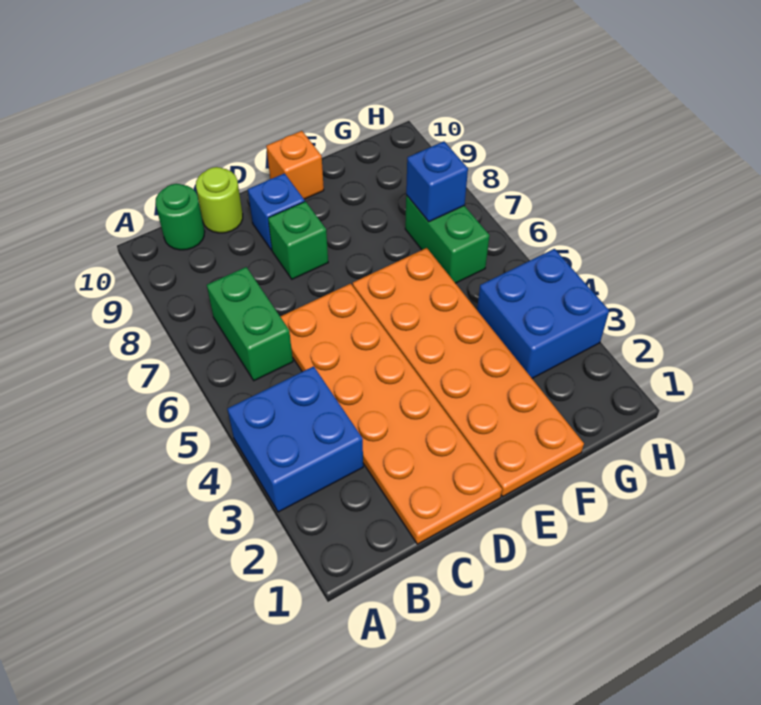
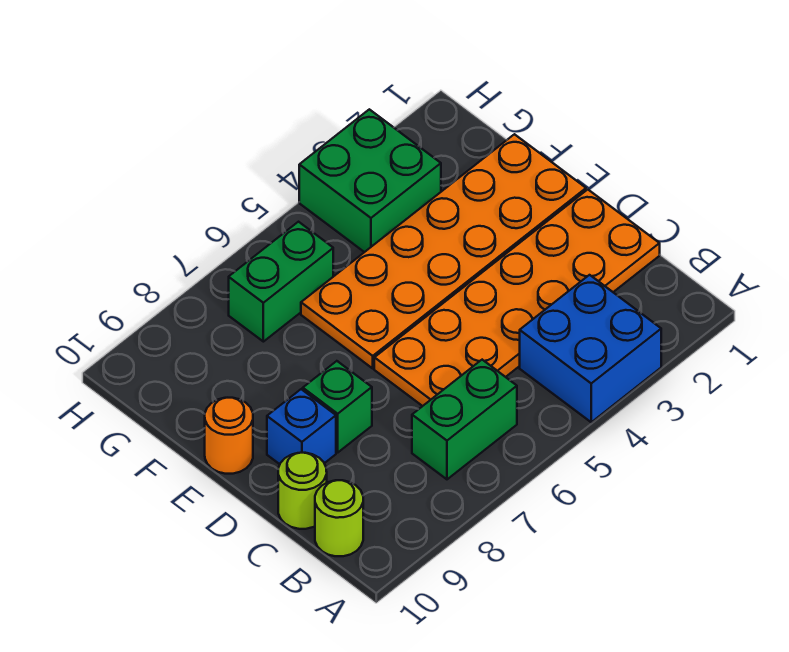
green round brick B10 level 1 -> lime round brick B10 level 1
orange brick E10 level 1 -> orange round brick E10 level 1
blue brick G3:H4 level 1 -> green brick G3:H4 level 1
blue brick G7 level 2 -> none

